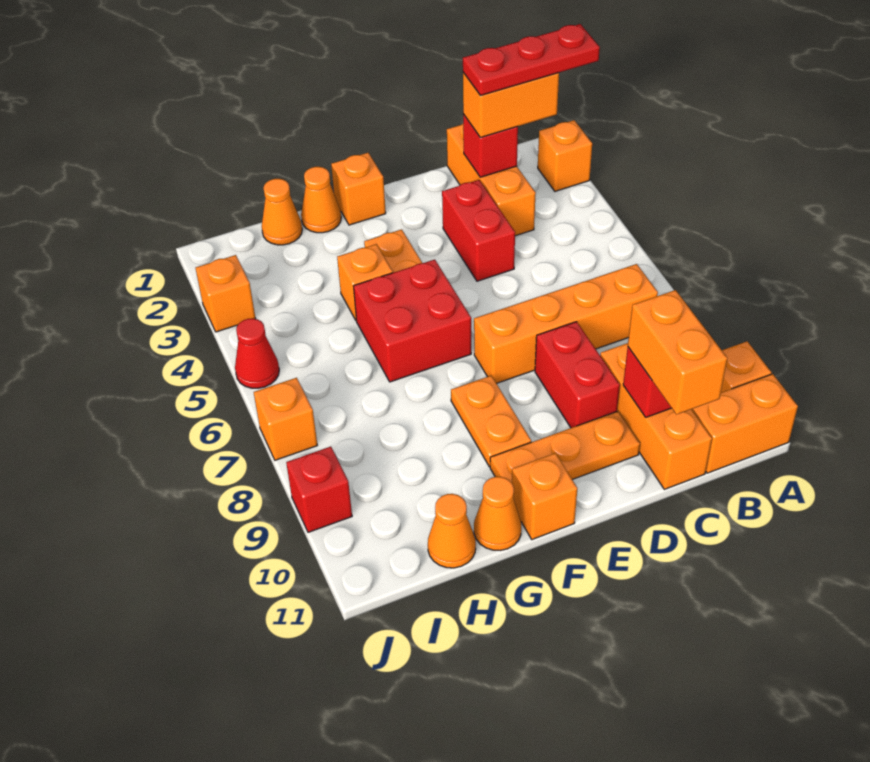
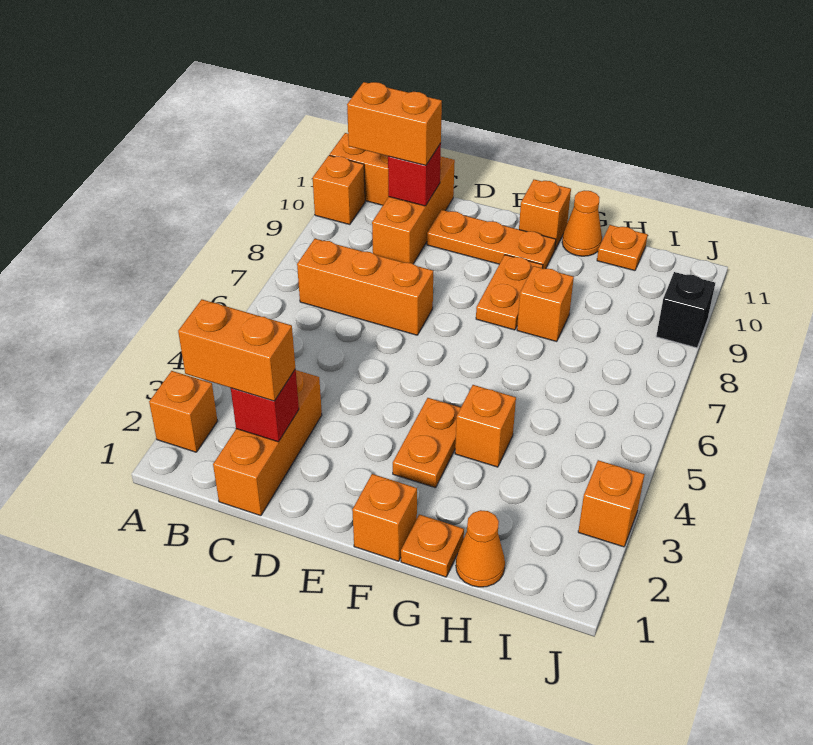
red plate A2:C2 level 4 -> none
orange brick B7:E7 level 1 -> orange brick B7:D7 level 1
orange brick C10:C11 level 3 -> orange brick B10:C10 level 3
red brick D3:D4 level 1 -> none
red brick D8:D9 level 1 -> none
red brick F5:G6 level 1 -> none
orange cone G1 level 1 -> orange plate G1 level 1
orange cone H11 level 1 -> orange plate H11 level 1
red cone J5 level 1 -> none
orange brick J7 level 1 -> orange brick G8 level 1
red brick J9 level 1 -> black brick J9 level 1

